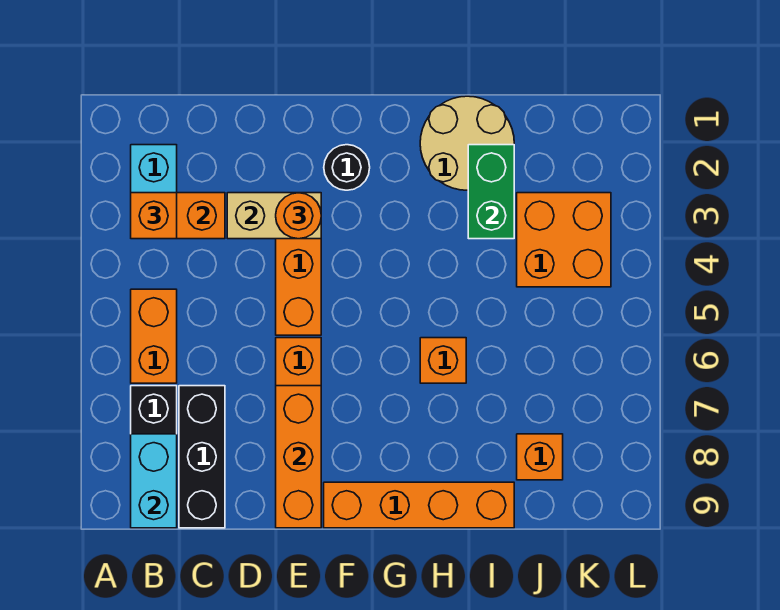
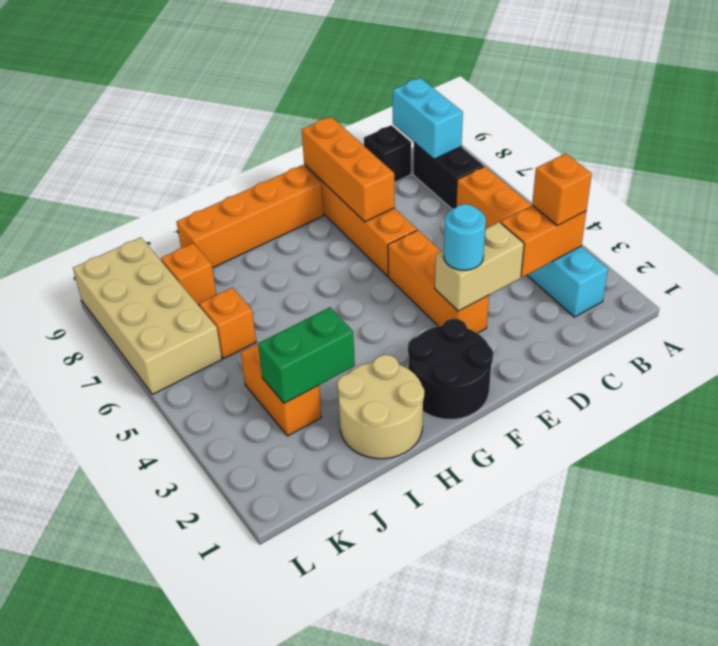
black brick C7:C9 level 1 -> black brick C9 level 1
orange round brick E3 level 3 -> cyan round brick E3 level 3
black round brick F2 level 1 -> black round brick F1:G2 level 1
orange brick H6 level 1 -> orange brick J6 level 1
green brick I2:I3 level 2 -> green brick I3:J3 level 2
orange brick J3:K4 level 1 -> orange brick J3:J4 level 1
none -> tan brick K6:L9 level 1

